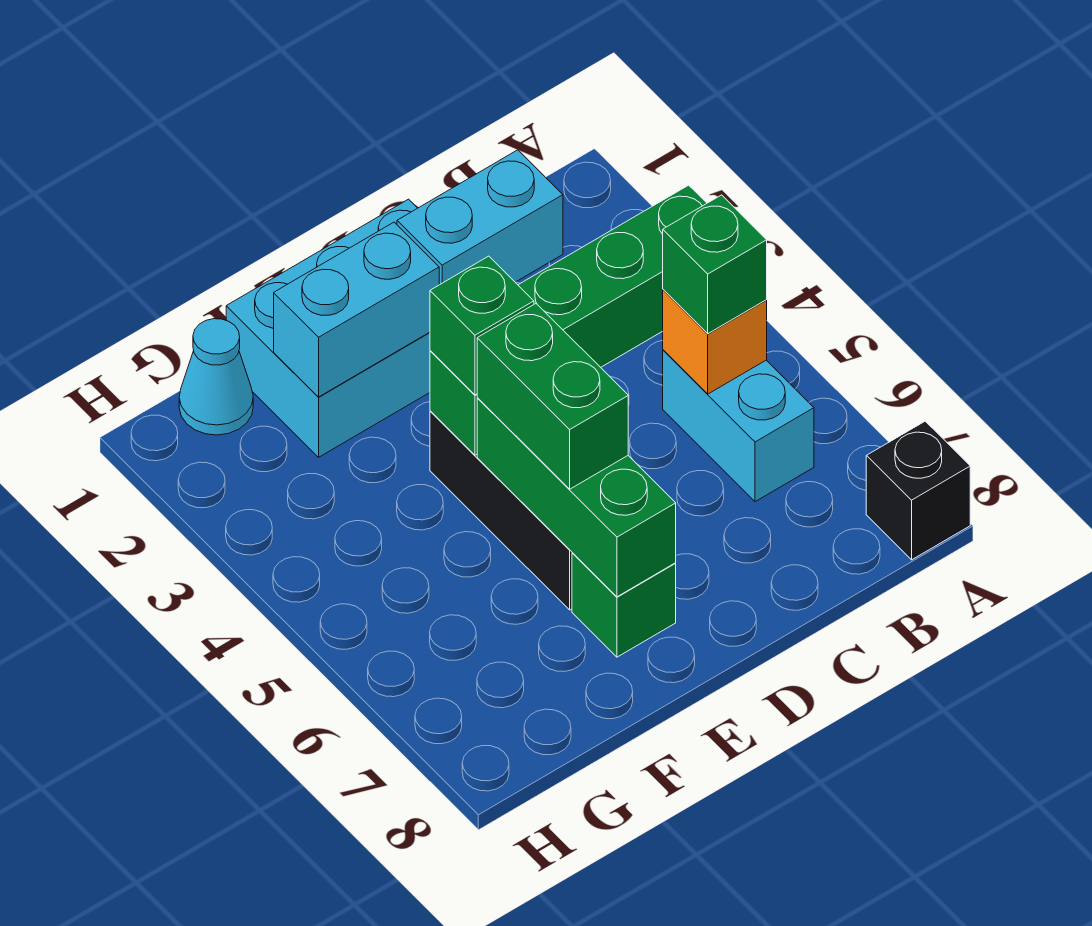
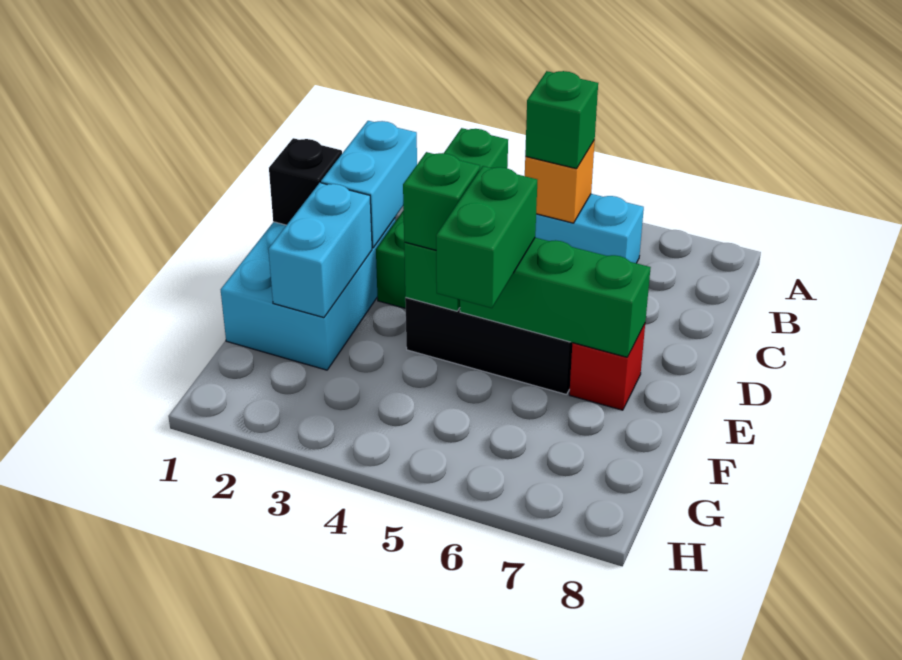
black brick A8 level 1 -> black brick D1 level 2
green brick E5:E6 level 3 -> green brick E5:F5 level 3
green brick E7 level 1 -> red brick E7 level 1
cyan cone G1 level 1 -> none

